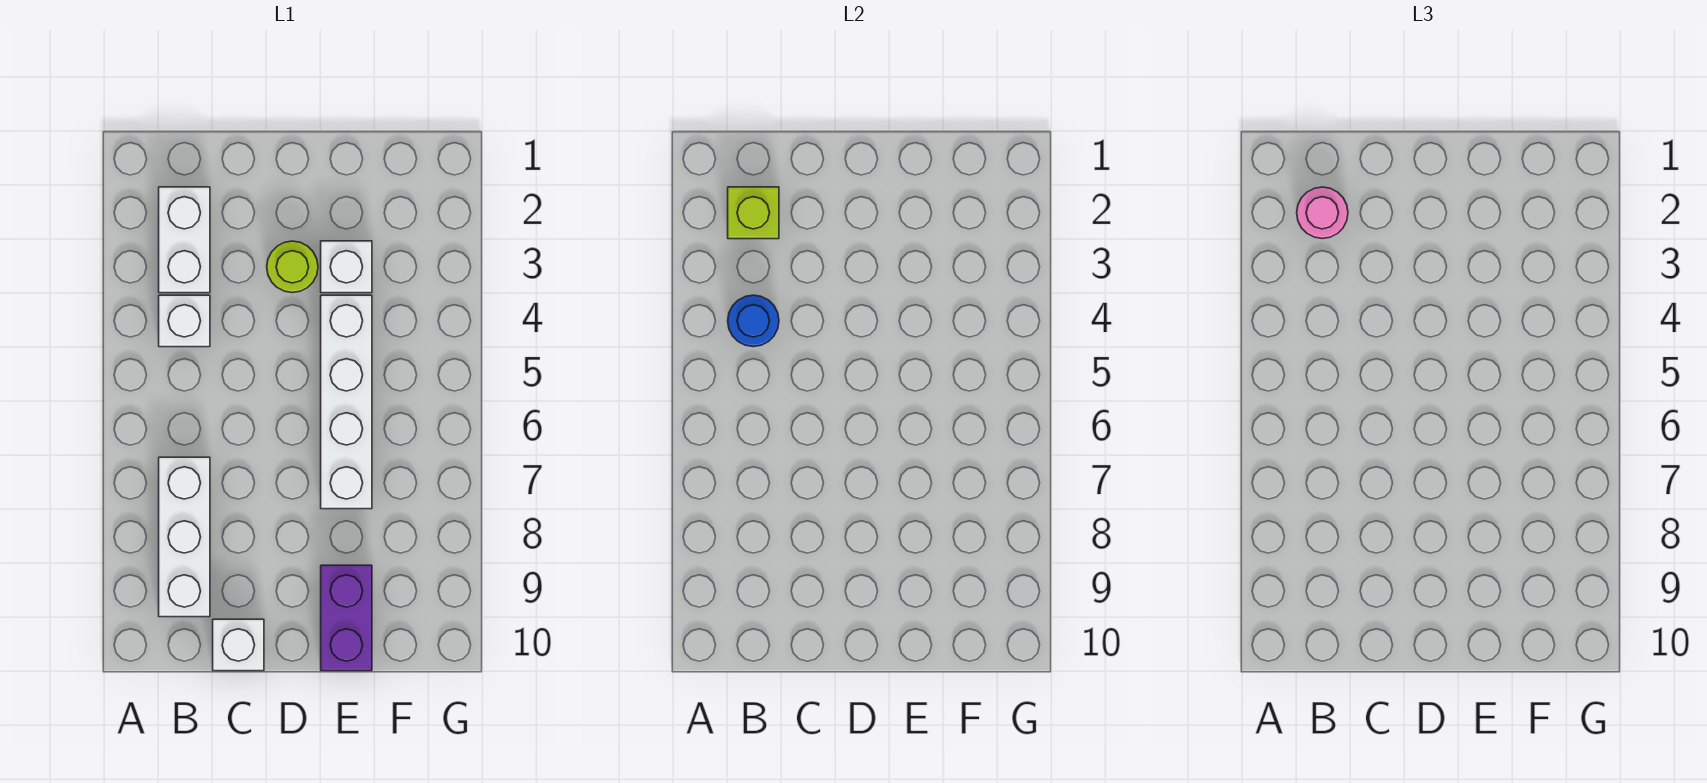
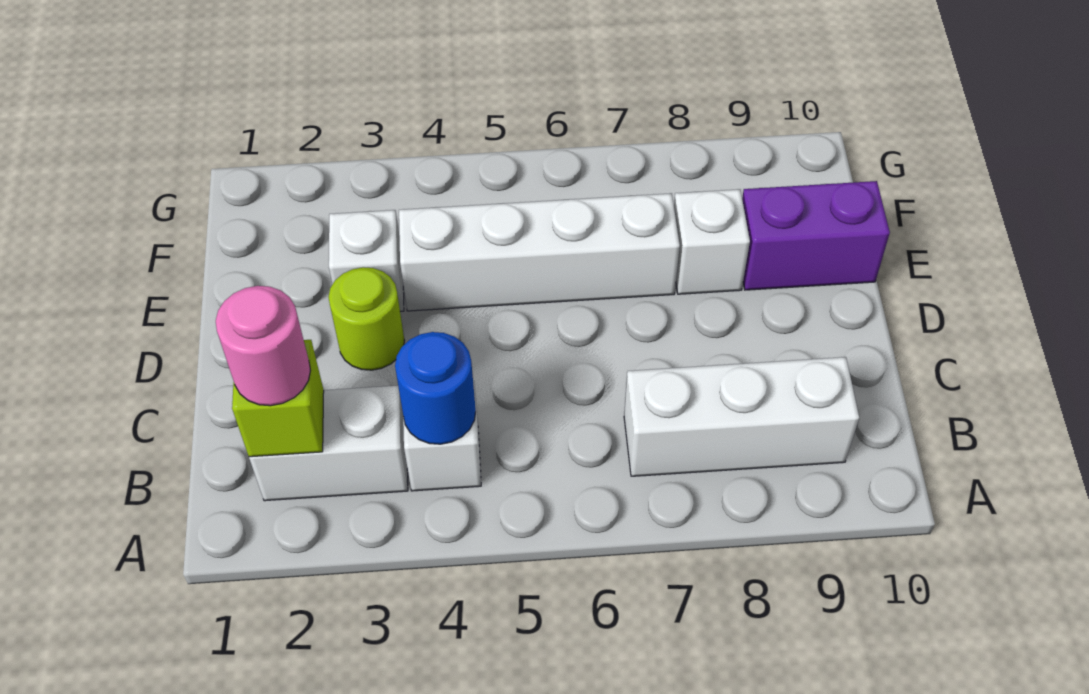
white brick C10 level 1 -> white brick E8 level 1

